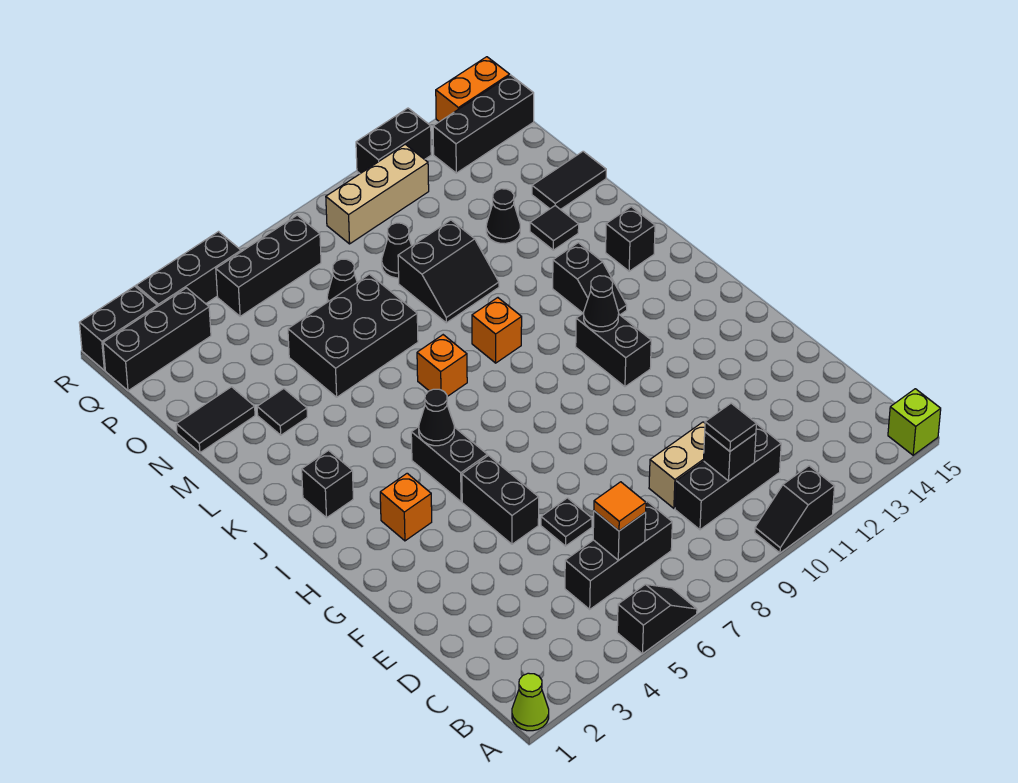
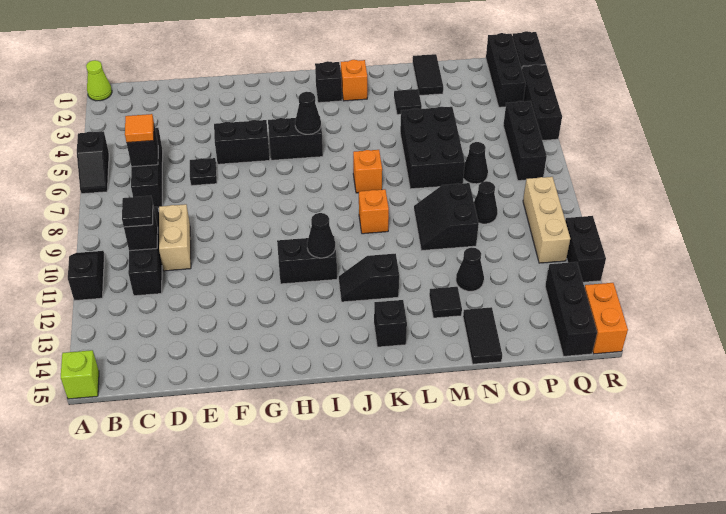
orange brick H3 level 1 -> orange brick K2 level 1

